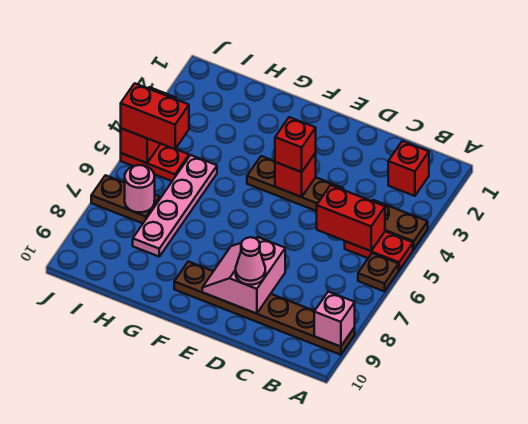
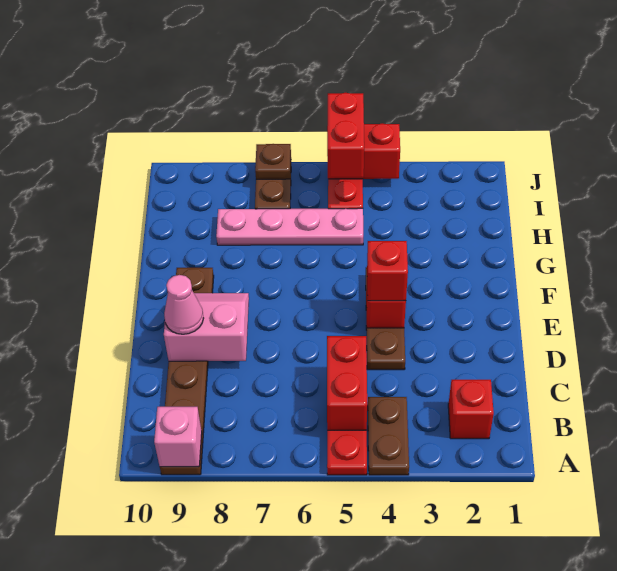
brown plate A6 level 1 -> brown plate J7 level 2
pink round brick I7 level 2 -> none

